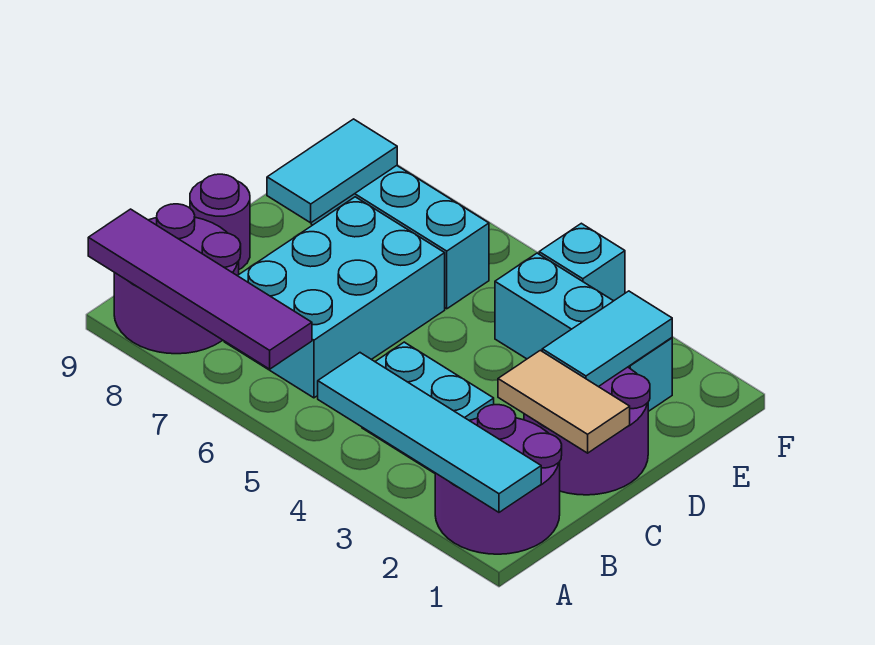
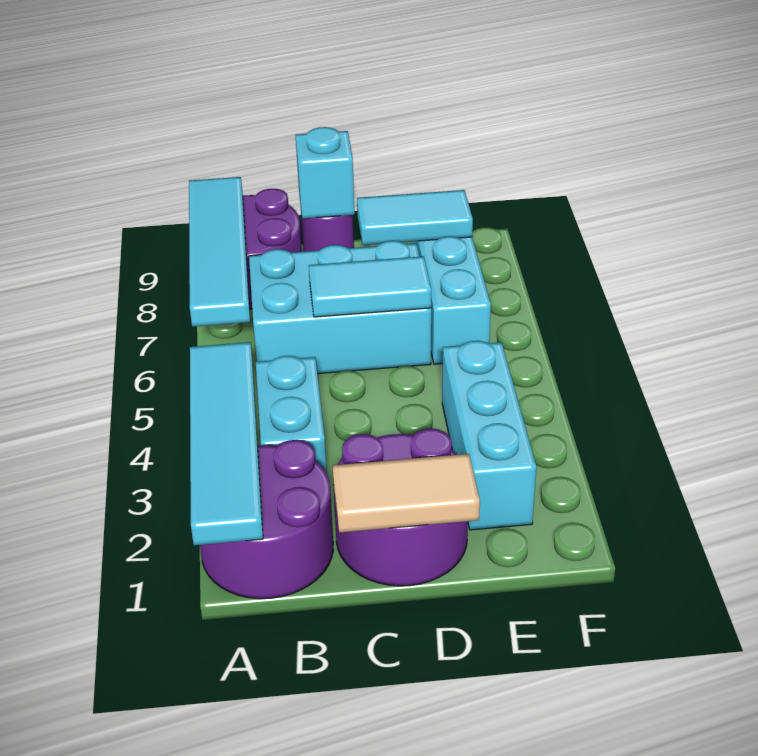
purple tile A6:A9 level 2 -> cyan tile A6:A9 level 2
tan tile C1:C2 level 2 -> tan tile C1:D1 level 2
cyan tile D2:E2 level 2 -> cyan tile C6:D6 level 2
cyan brick F4 level 1 -> cyan brick C9 level 2

